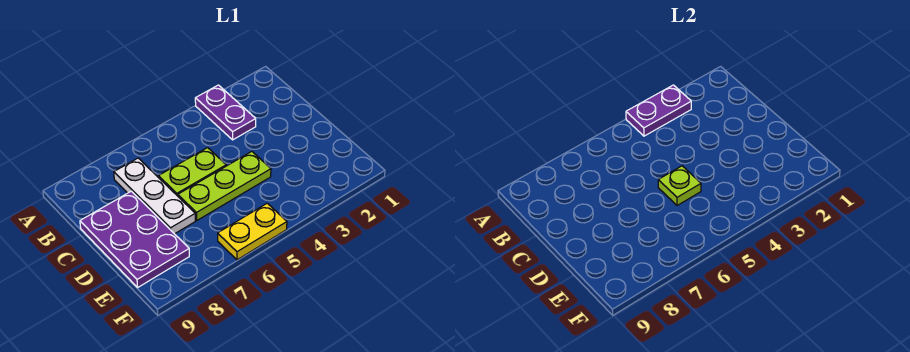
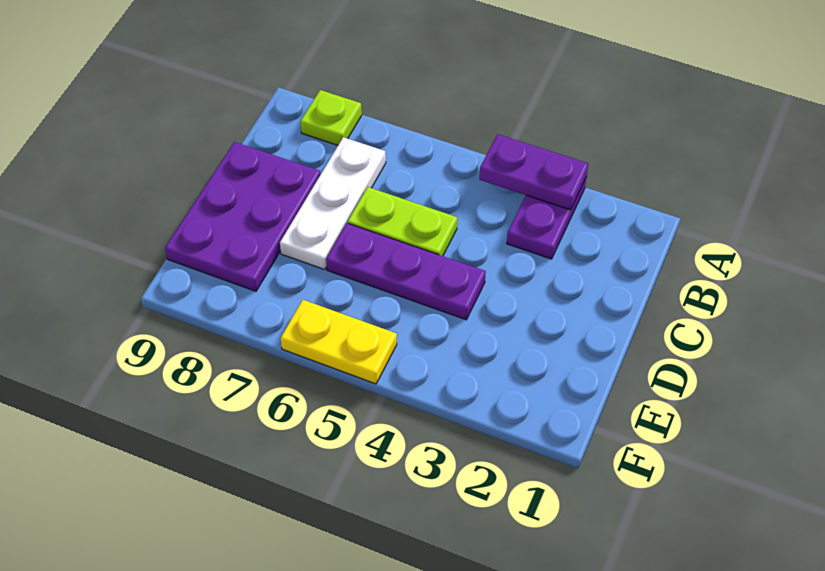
lime plate D4:D6 level 1 -> purple plate D4:D6 level 1
lime plate D5 level 2 -> lime plate A8 level 1

